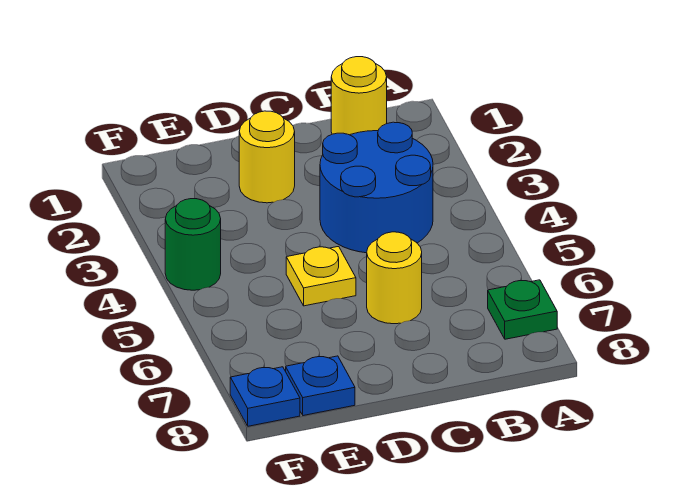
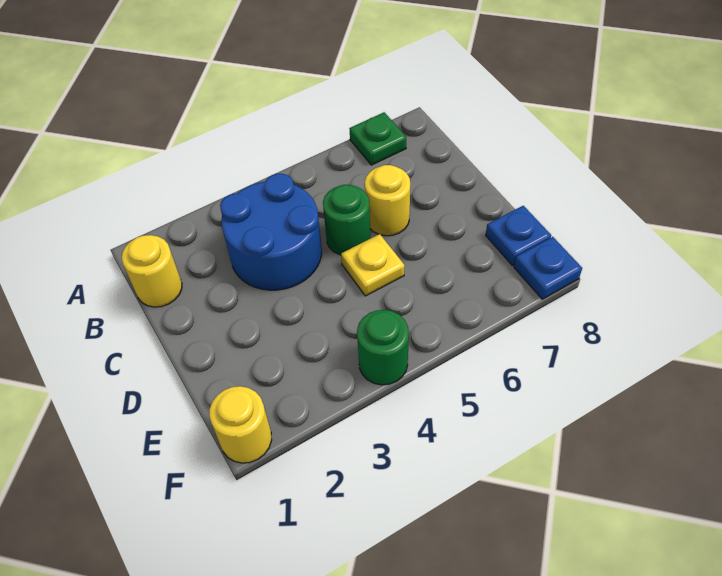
none -> green round brick C5 level 1
yellow round brick D2 level 1 -> yellow round brick F1 level 1

